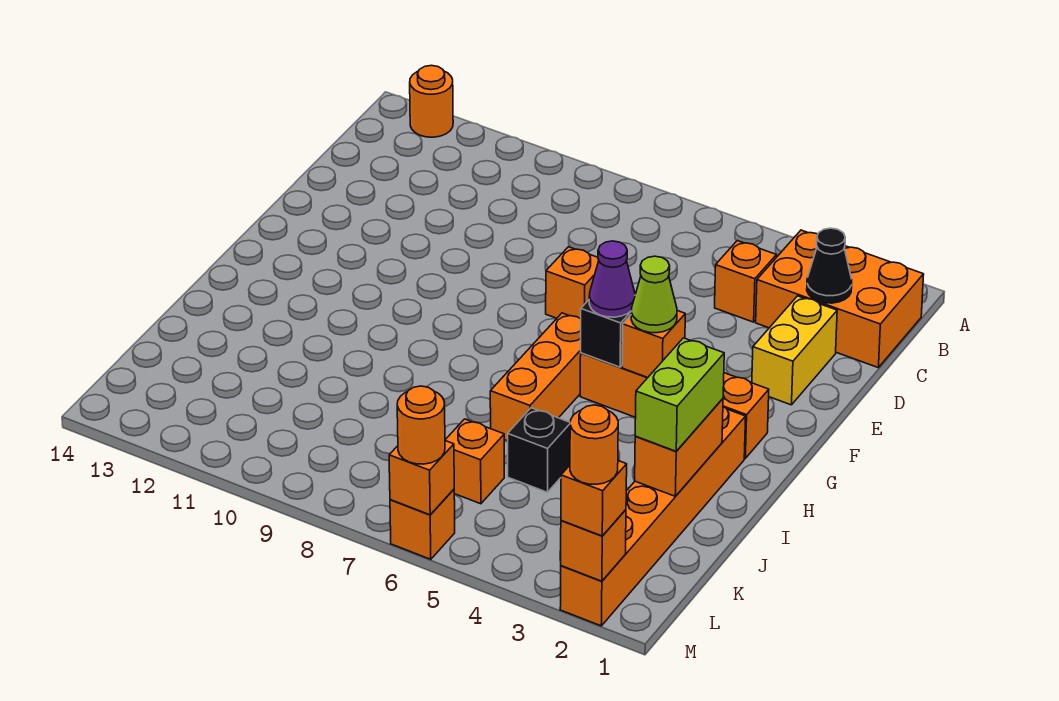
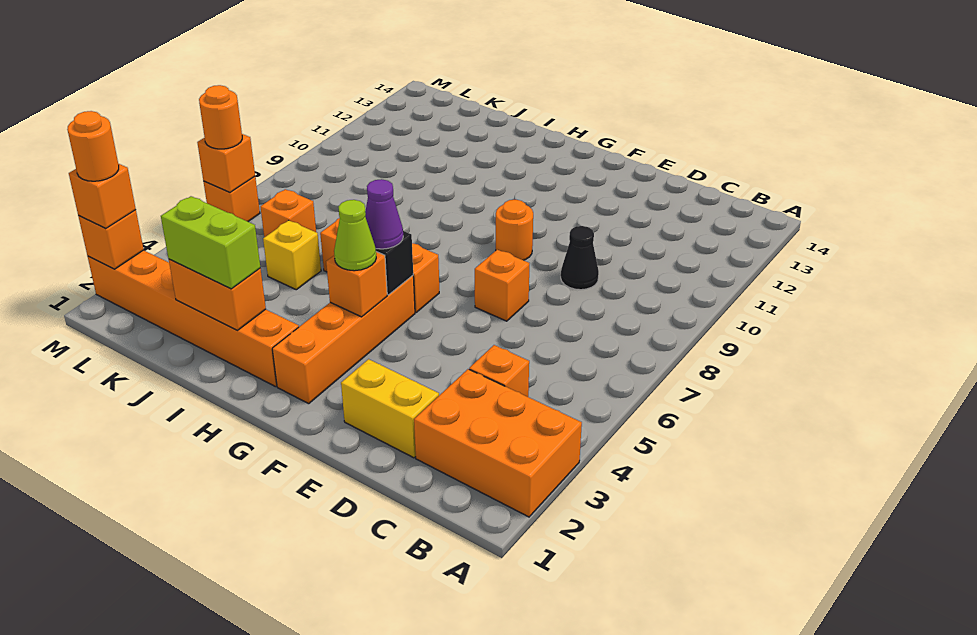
orange round brick A13 level 1 -> orange round brick F9 level 1
orange brick B1:C3 level 1 -> orange brick A2:C3 level 1
black cone C2 level 2 -> black cone D9 level 1
black brick J5 level 1 -> yellow brick J5 level 1

